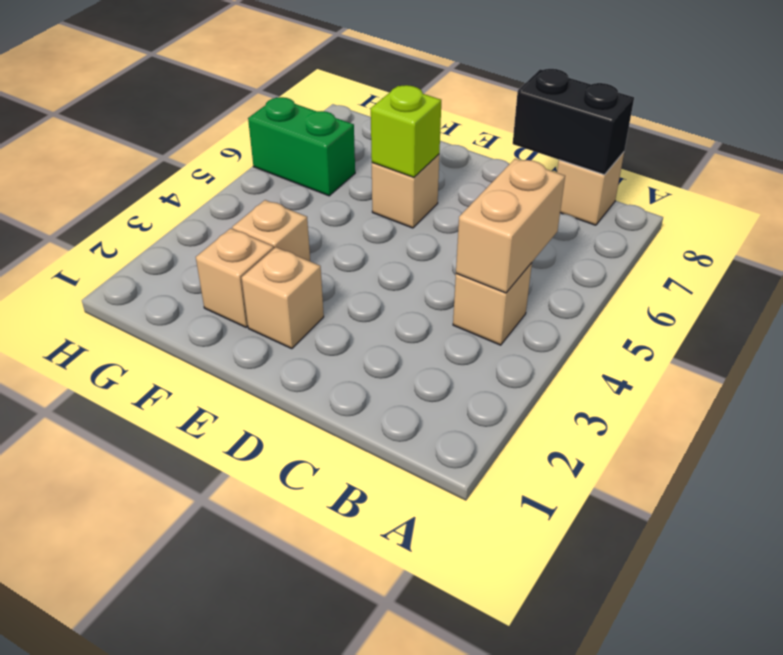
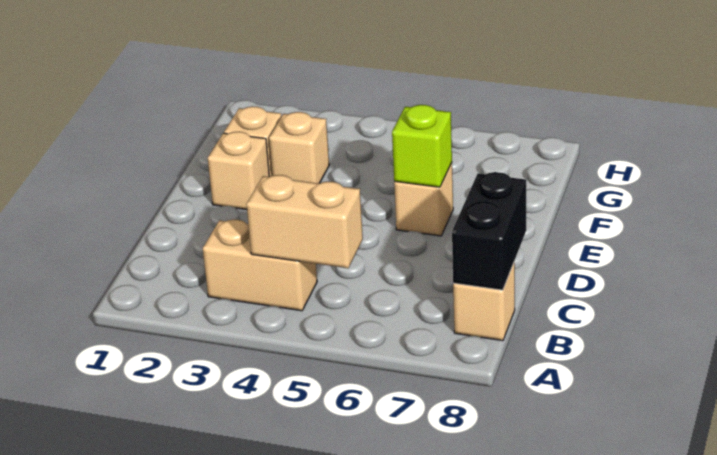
tan brick B4 level 1 -> tan brick B3:B4 level 1
green brick G6:H6 level 1 -> none

